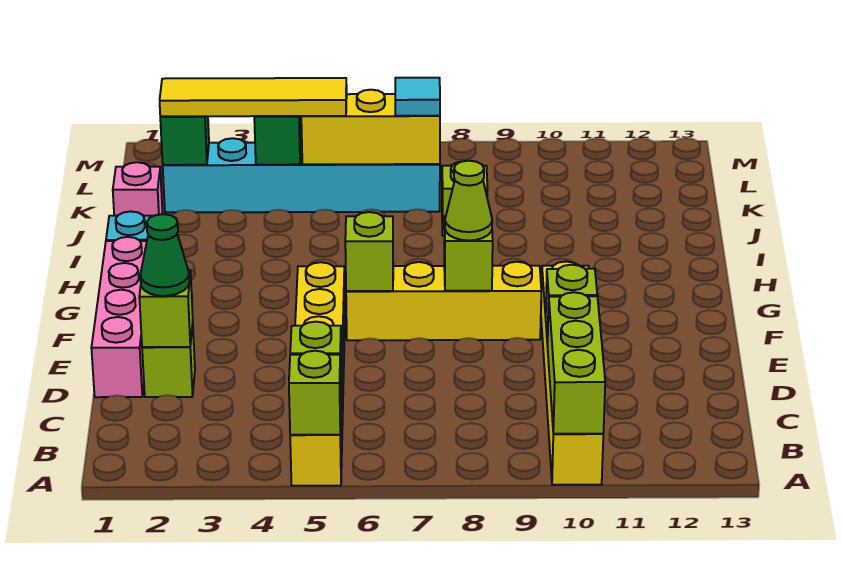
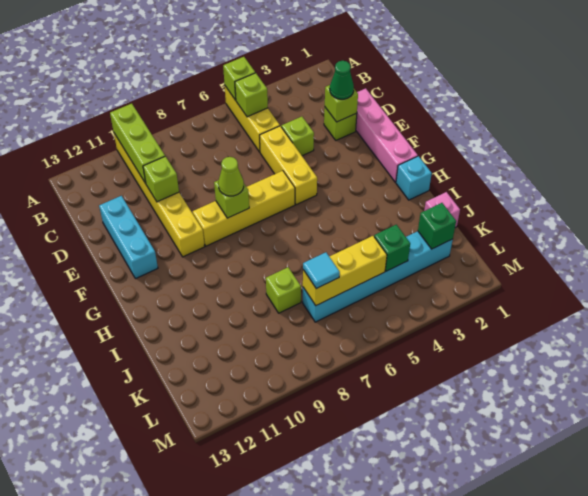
none -> cyan brick D12:F12 level 1
lime brick F6 level 2 -> lime brick D4 level 1
yellow tile K2:K5 level 3 -> none

